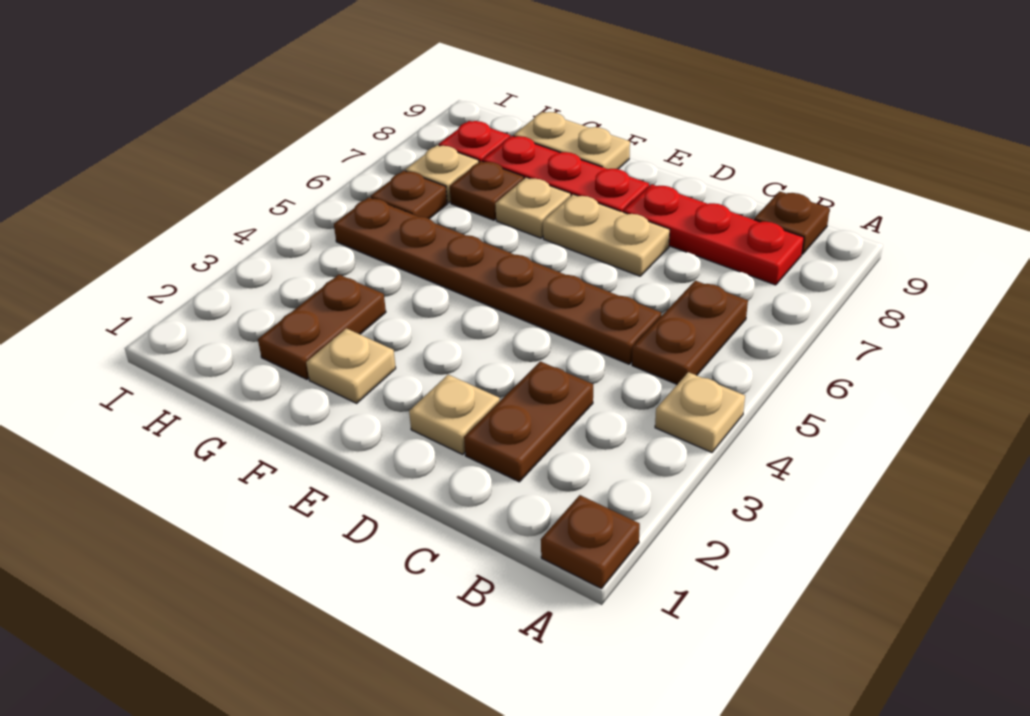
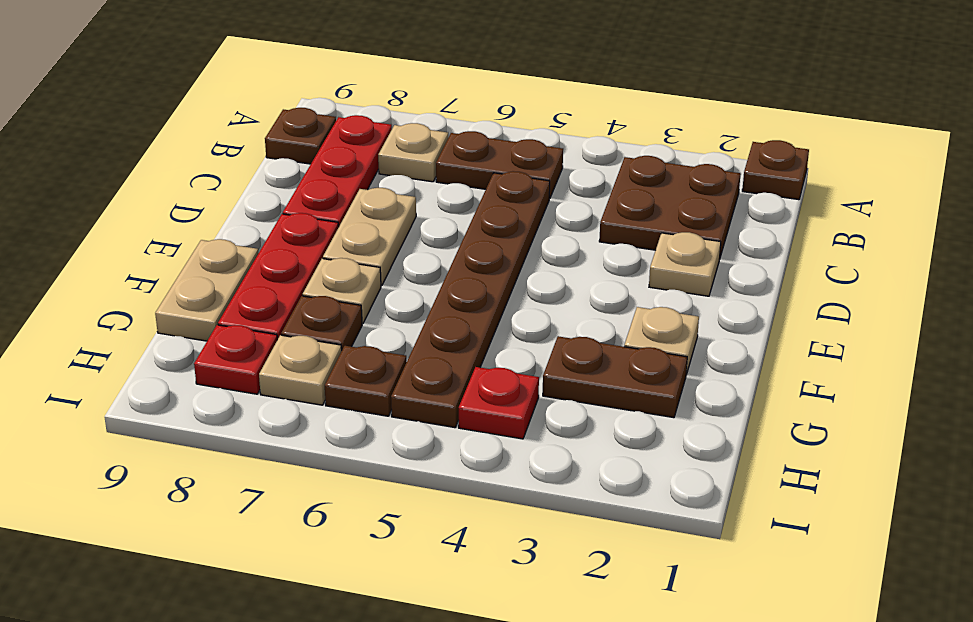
tan plate A4 level 1 -> tan plate B7 level 1
brown plate C2:C3 level 1 -> brown plate B2:C3 level 1
none -> red plate H4 level 1

